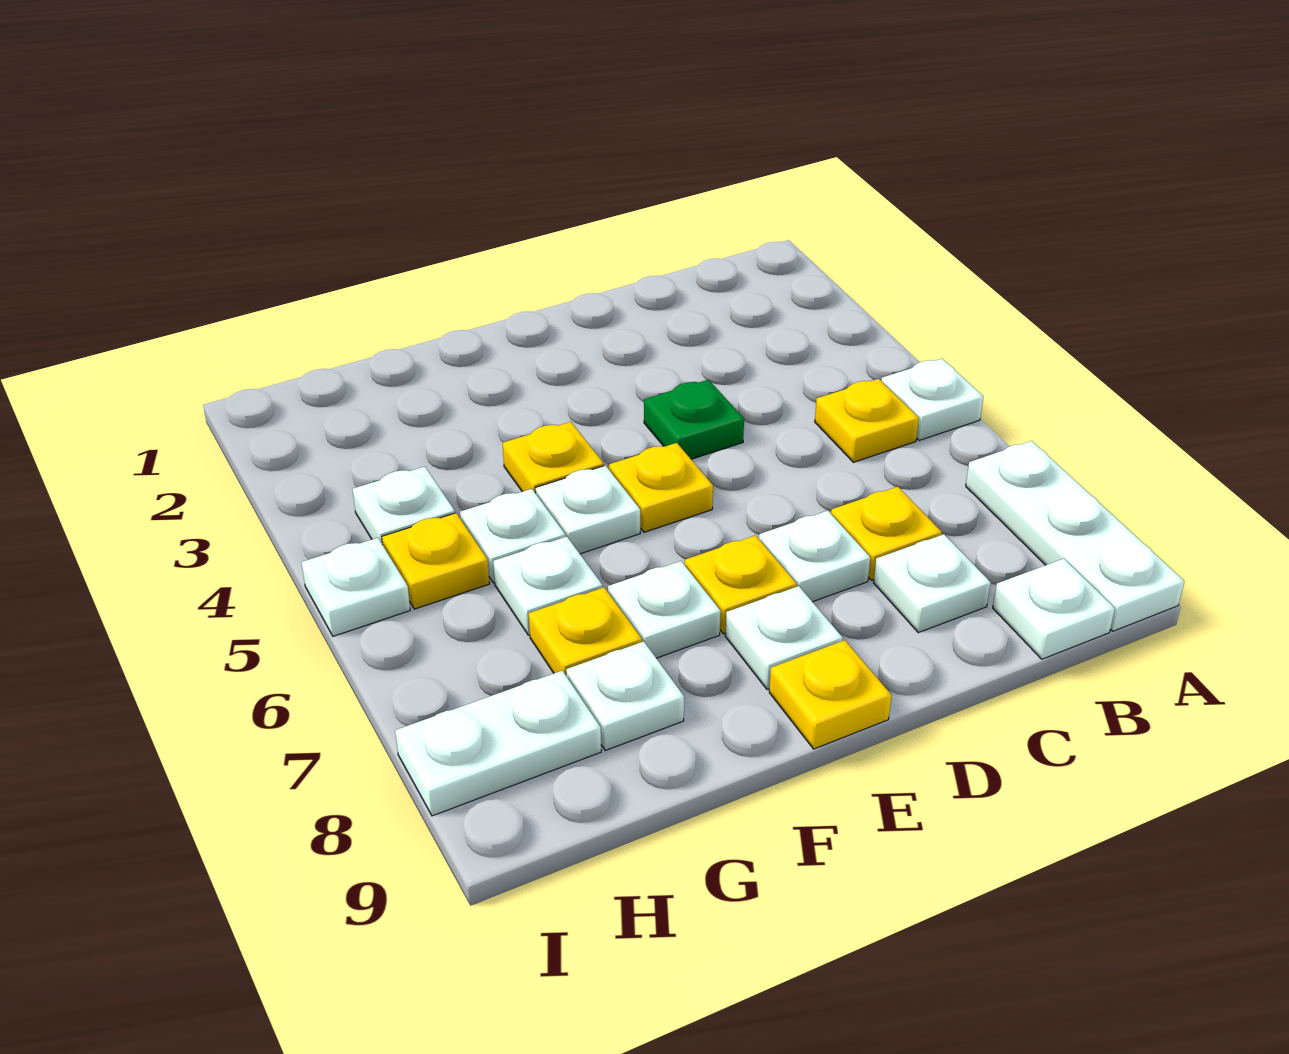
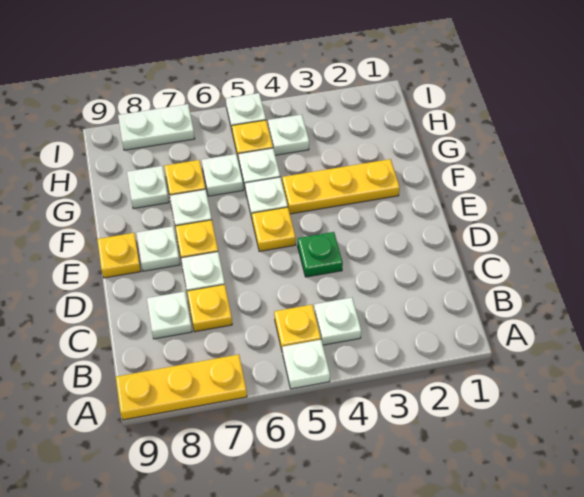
white plate A7:A9 level 1 -> yellow plate A7:A9 level 1
white plate B9 level 1 -> white plate B4 level 1
yellow plate F4 level 1 -> yellow plate F2:F4 level 1
white plate H8:I8 level 1 -> white plate I7:I8 level 1

